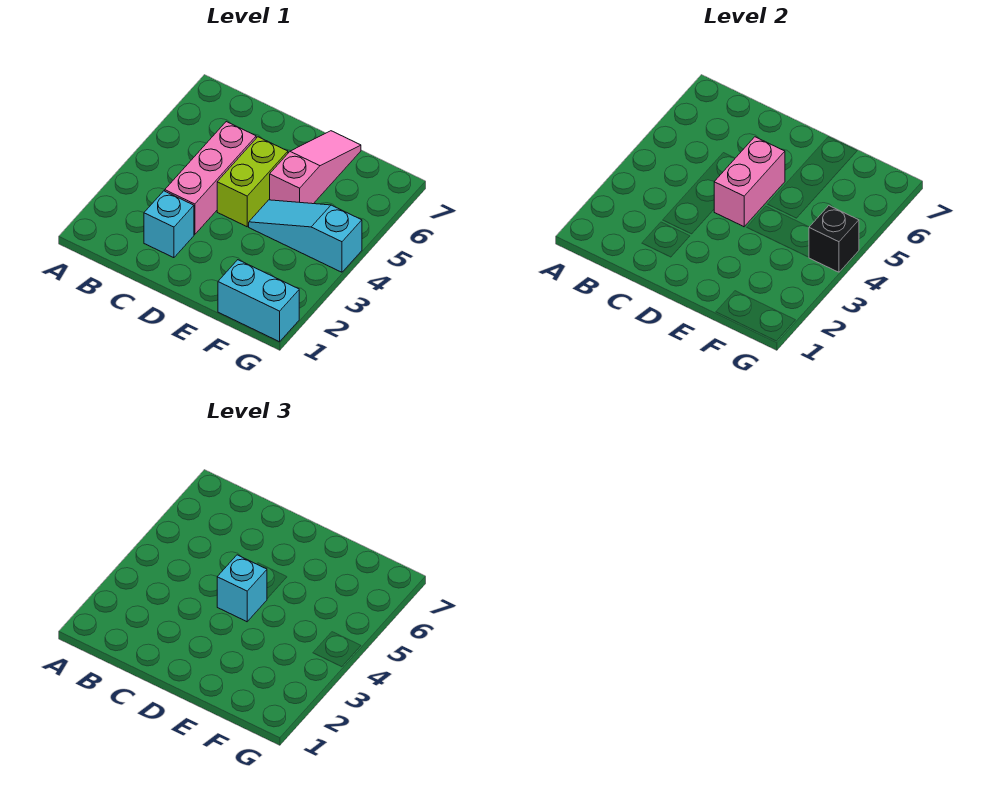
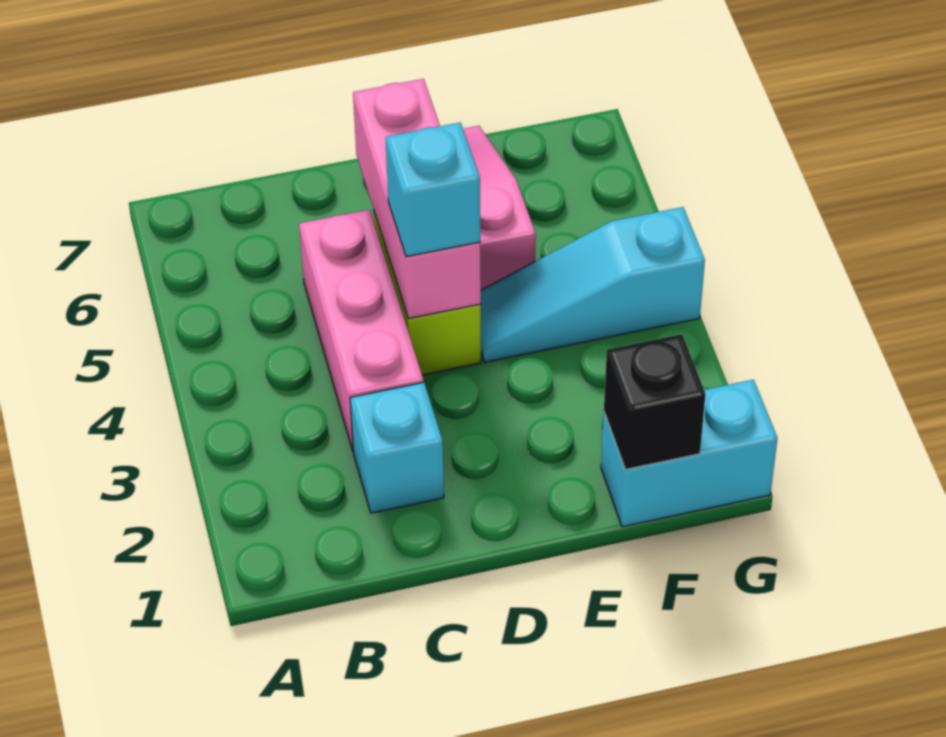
pink brick D4:D5 level 2 -> pink brick D4:D6 level 2
black brick G4 level 2 -> black brick F1 level 2

